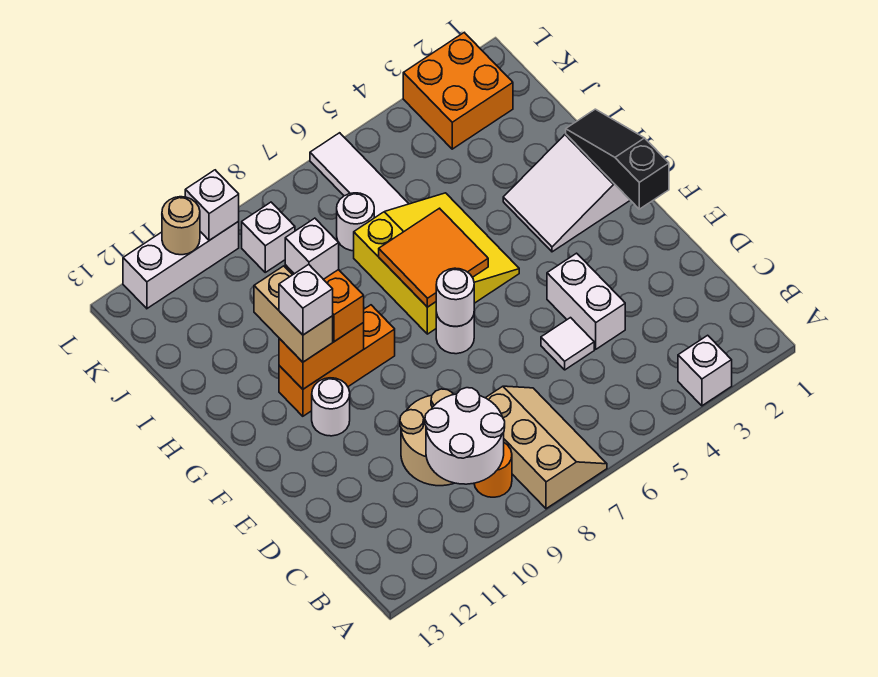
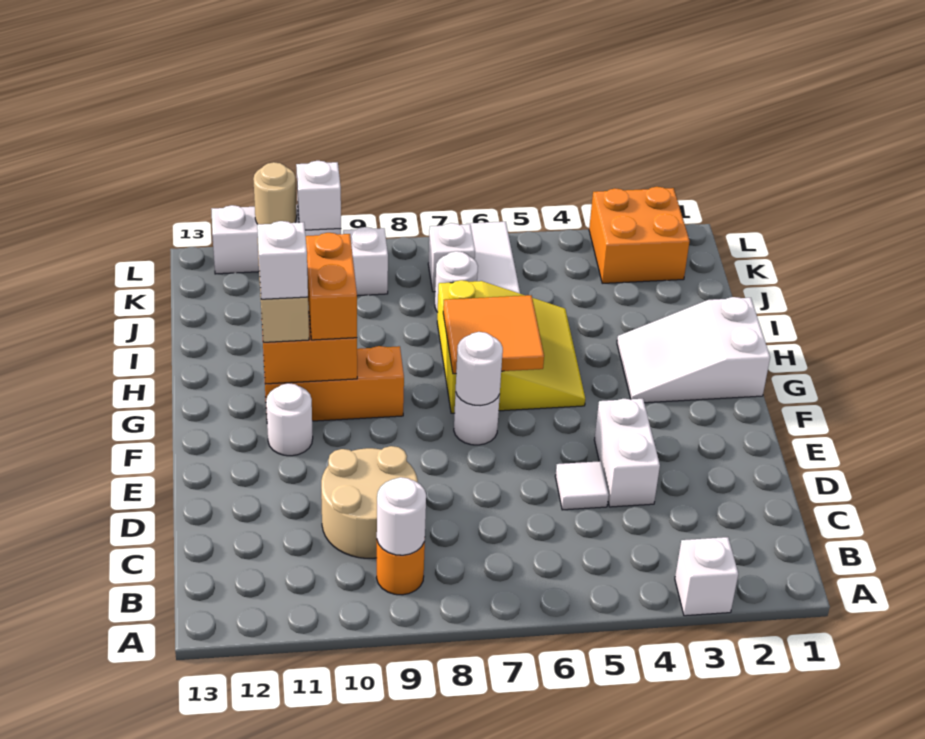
tan slope A7:C8 level 1 top 8 -> none
white round brick B9:C10 level 2 -> white round brick B9 level 2
black slope F1:H1 level 2 top F -> none
white brick H10 level 4 -> white brick K7 level 1

